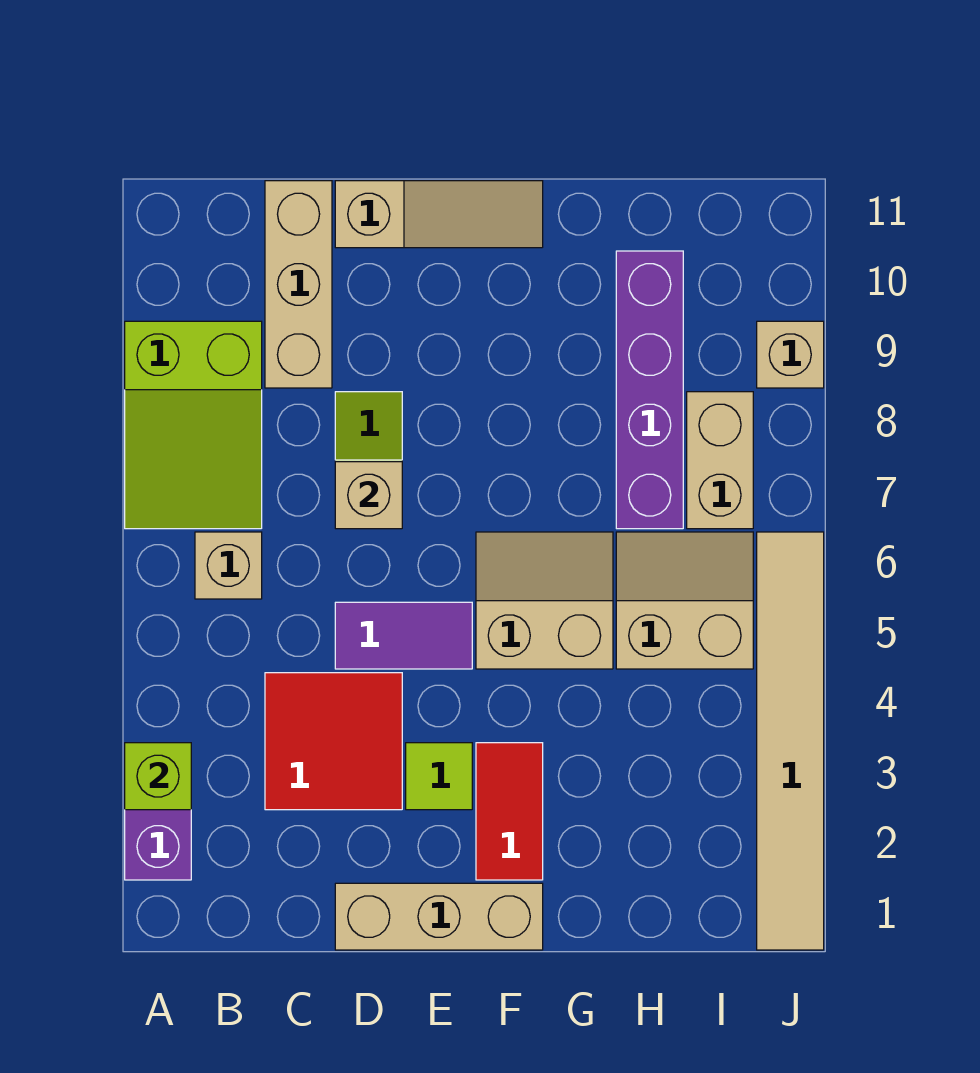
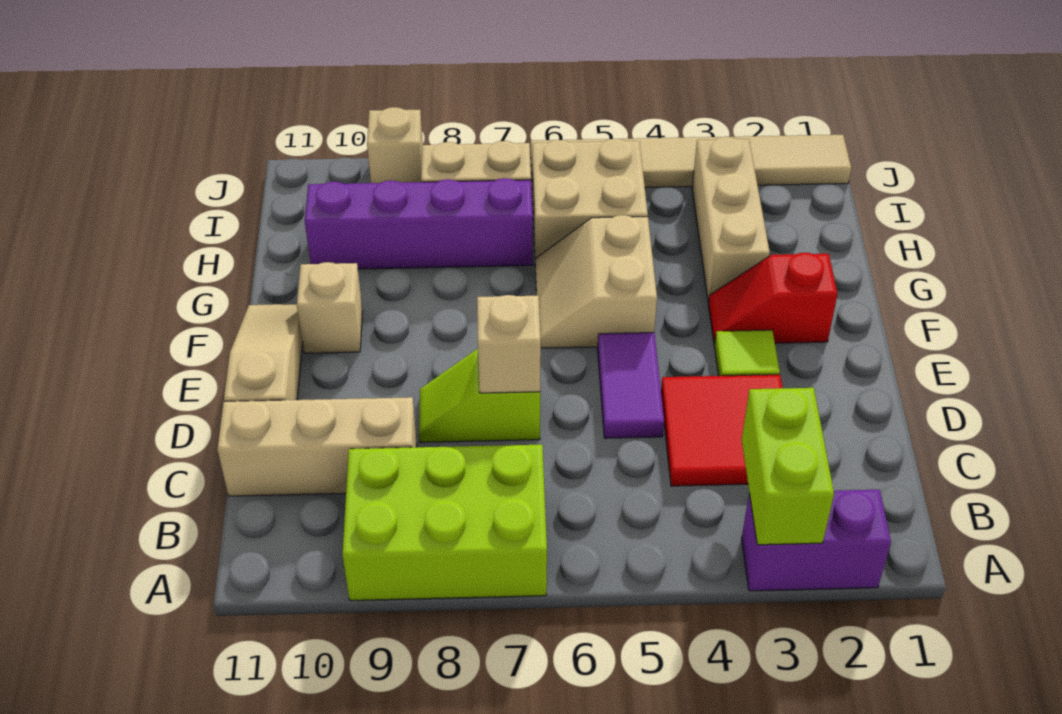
lime brick A3 level 2 -> lime brick A3:B3 level 2
lime slope A7:B9 level 1 top 9 -> lime brick A7:B9 level 1
tan brick B6 level 1 -> tan brick F10 level 1
tan brick D1:F1 level 1 -> tan brick G3:I3 level 1
red tile F2:F3 level 1 -> red slope F2:F3 level 1 top 2
tan slope H5:I6 level 1 top 5 -> tan brick H5:I6 level 1

